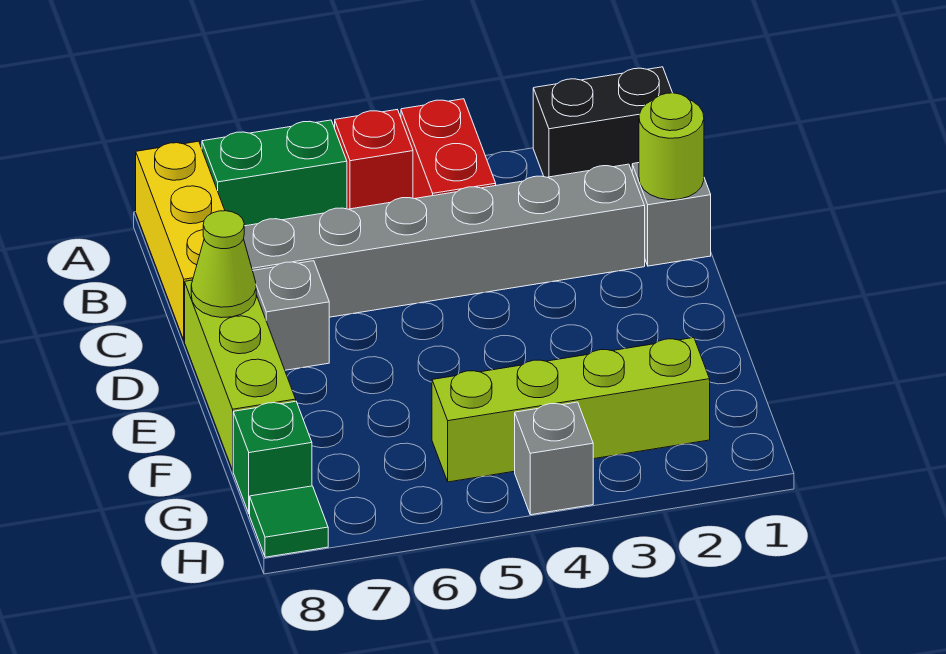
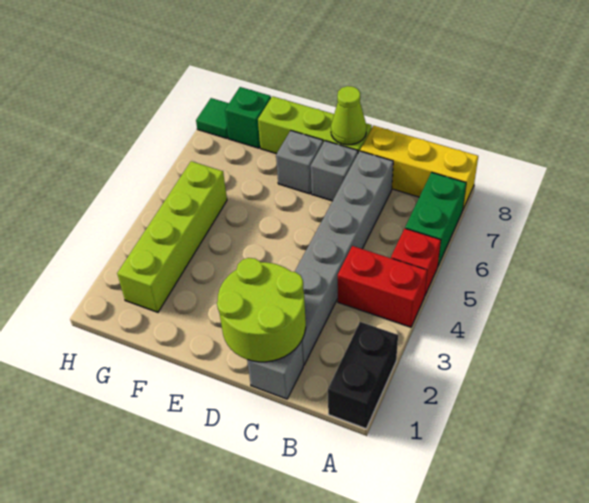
lime round brick C1 level 2 -> lime round brick C1:D2 level 2
grey brick H4 level 1 -> grey brick E7 level 1

